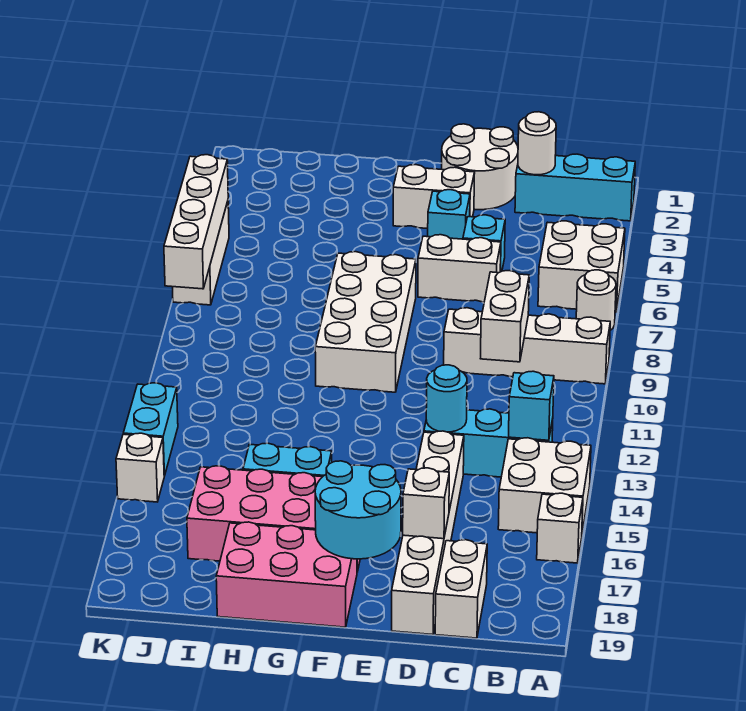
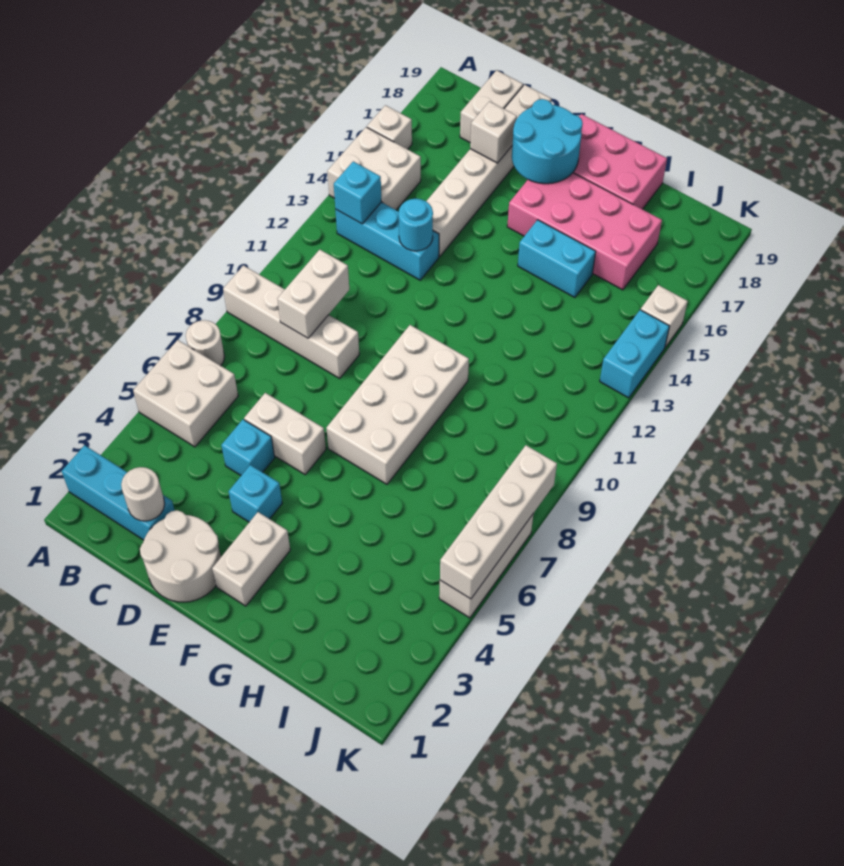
white brick E3:F3 level 1 -> white brick F2:F3 level 1

